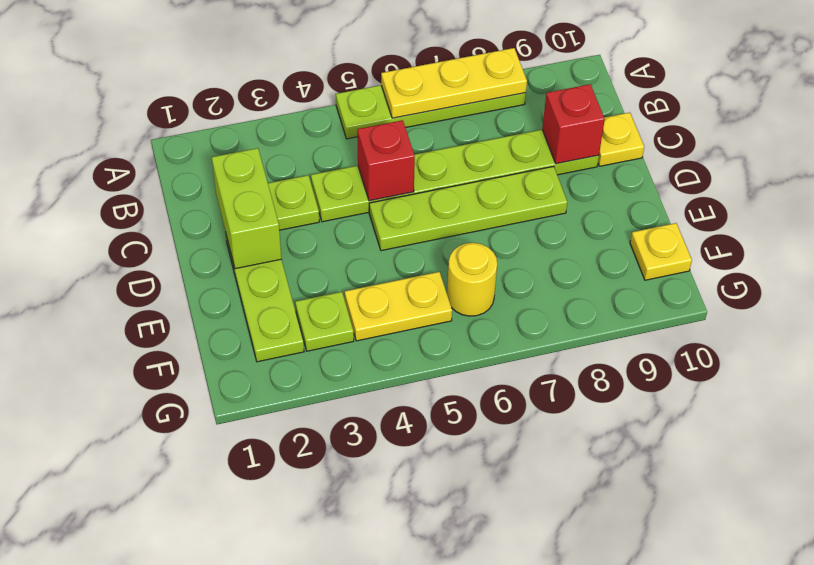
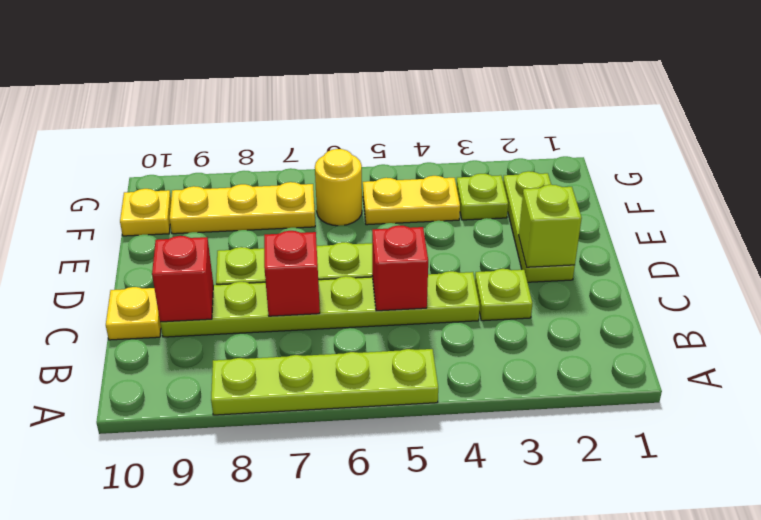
yellow plate A6:A8 level 2 -> yellow plate F7:F9 level 1
lime brick C2:D2 level 2 -> lime brick D2 level 2
none -> red brick C7 level 2

